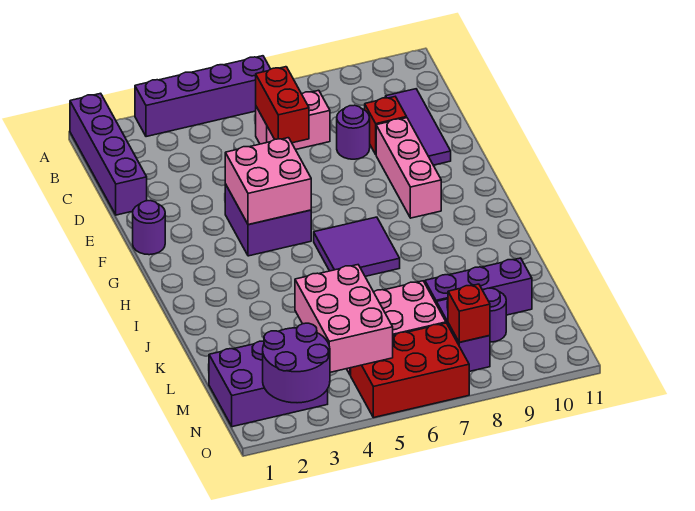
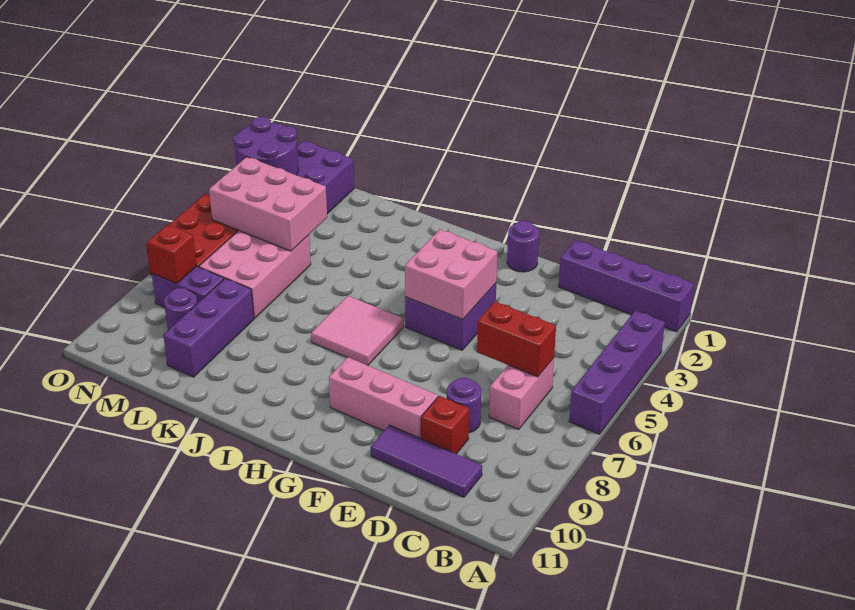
purple tile H6:I7 level 1 -> pink tile H6:I7 level 1

